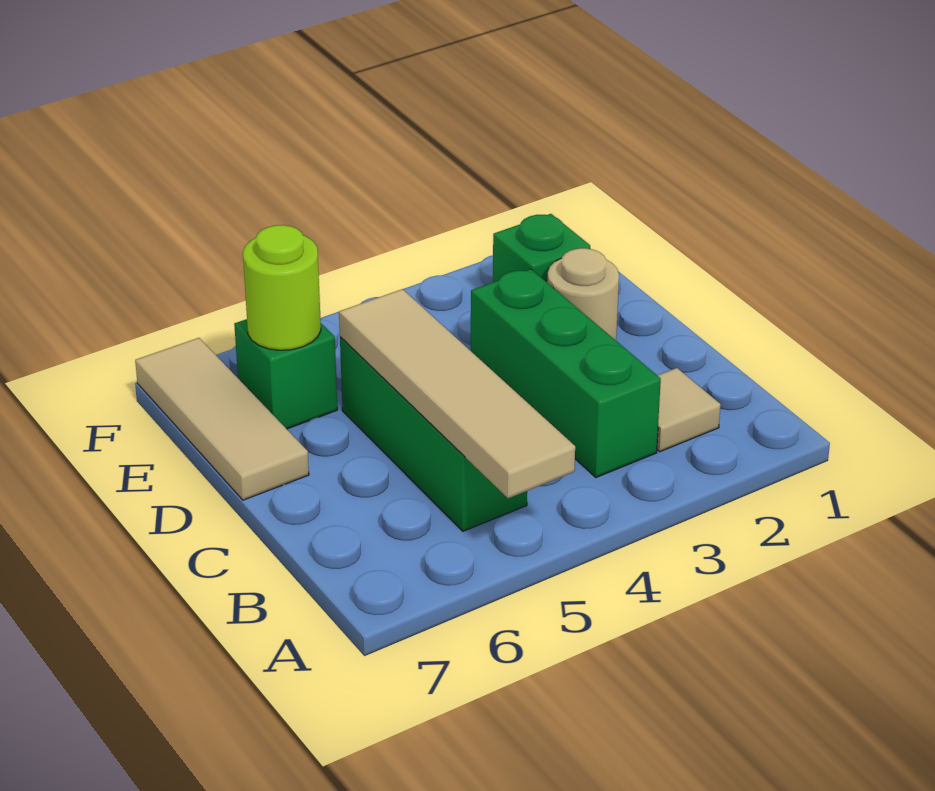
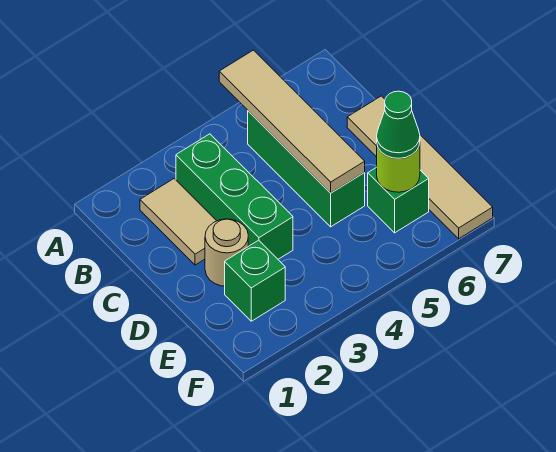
tan tile B2 level 1 -> tan tile B2:C2 level 1
tan tile D7:F7 level 1 -> tan tile C7:F7 level 1
none -> green cone E6 level 3

